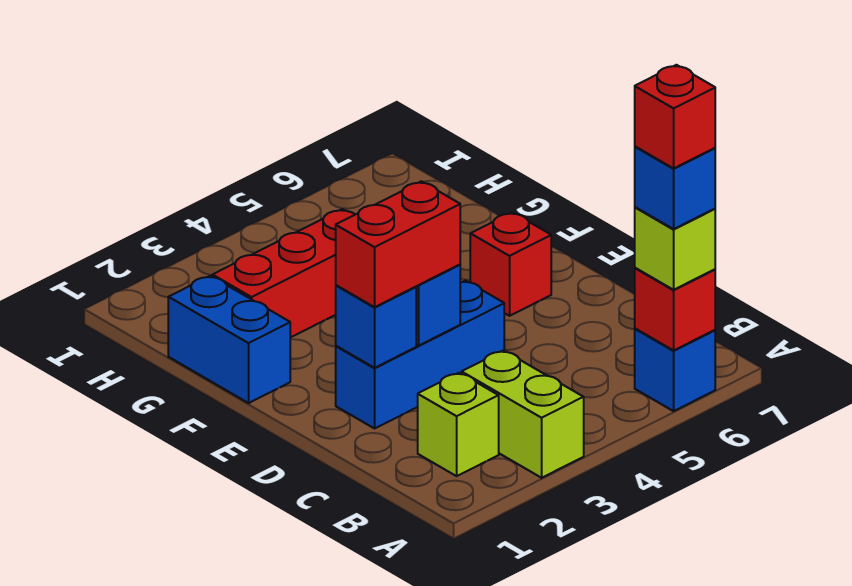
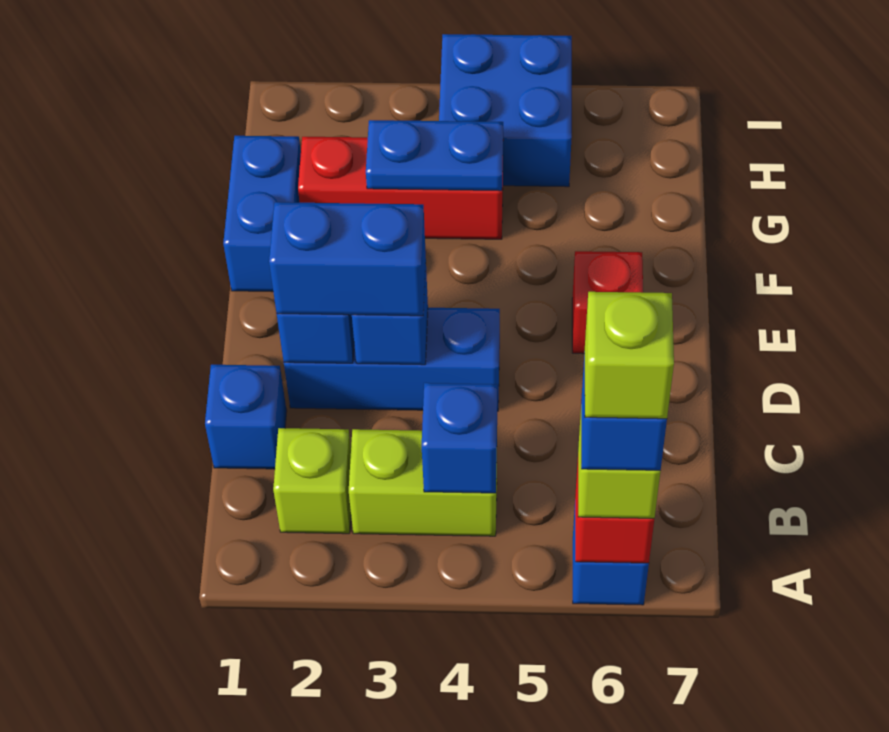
lime brick A3:B3 level 1 -> lime brick B3:B4 level 1
red brick A6 level 5 -> lime brick A6 level 5
none -> blue brick B4 level 2
none -> blue brick C1 level 1
red brick D2:D3 level 3 -> blue brick D2:D3 level 3
none -> blue plate G3:G4 level 2
none -> blue brick H4:I5 level 1

